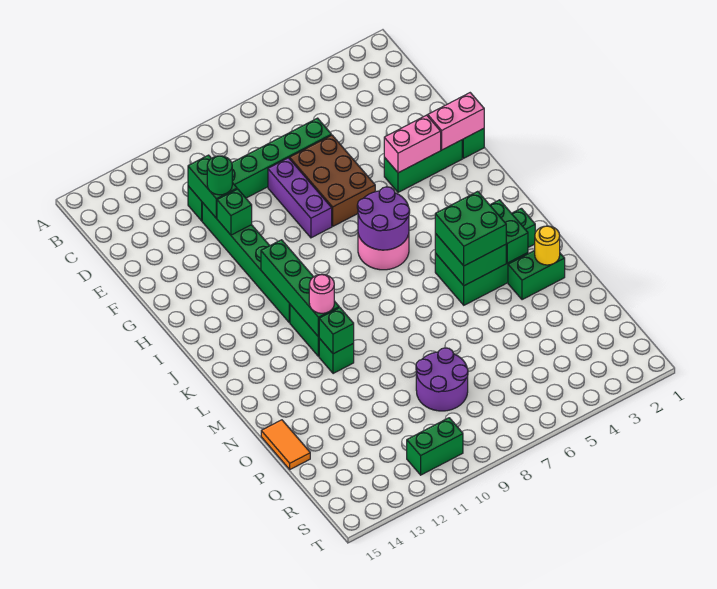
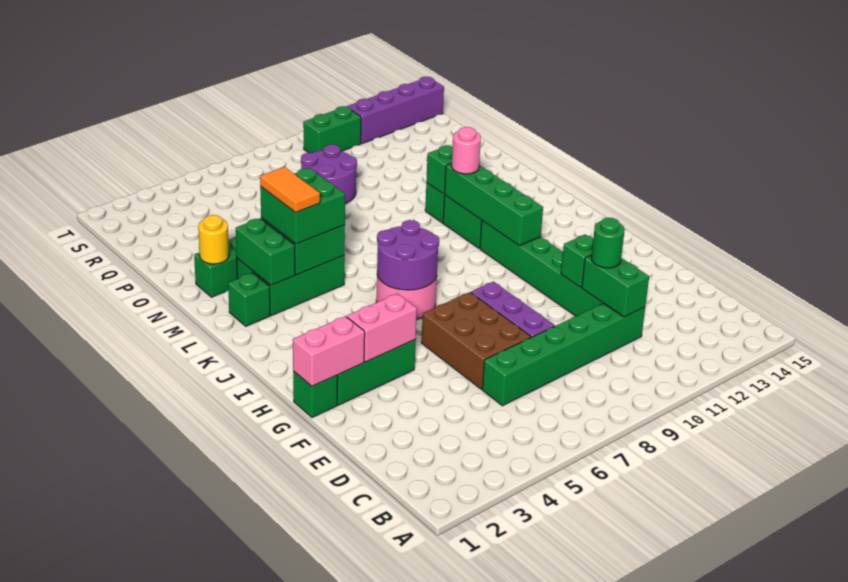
orange tile O15:P15 level 1 -> orange tile L4:M4 level 4
none -> purple brick S12:S15 level 1

